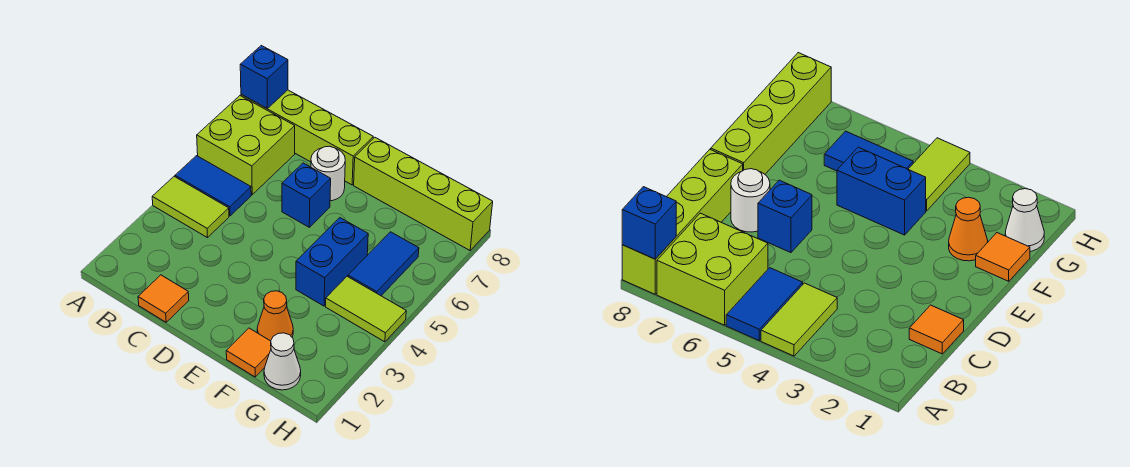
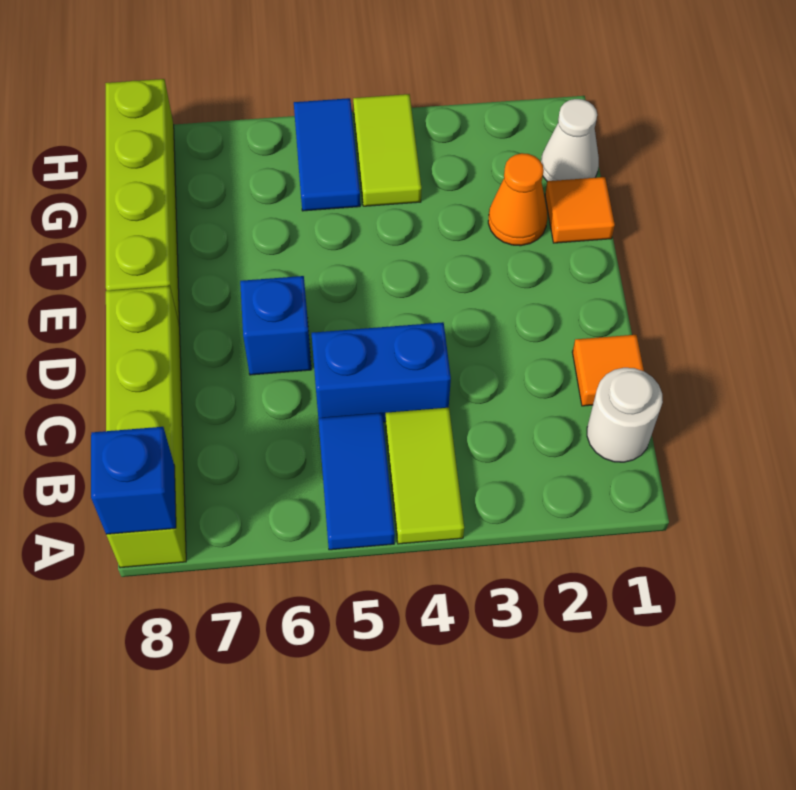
lime brick A6:B7 level 1 -> none
white round brick D7 level 1 -> white round brick B1 level 1
blue brick F4:F5 level 1 -> blue brick C4:C5 level 1
blue tile G5:G6 level 1 -> blue tile G5:H5 level 1

